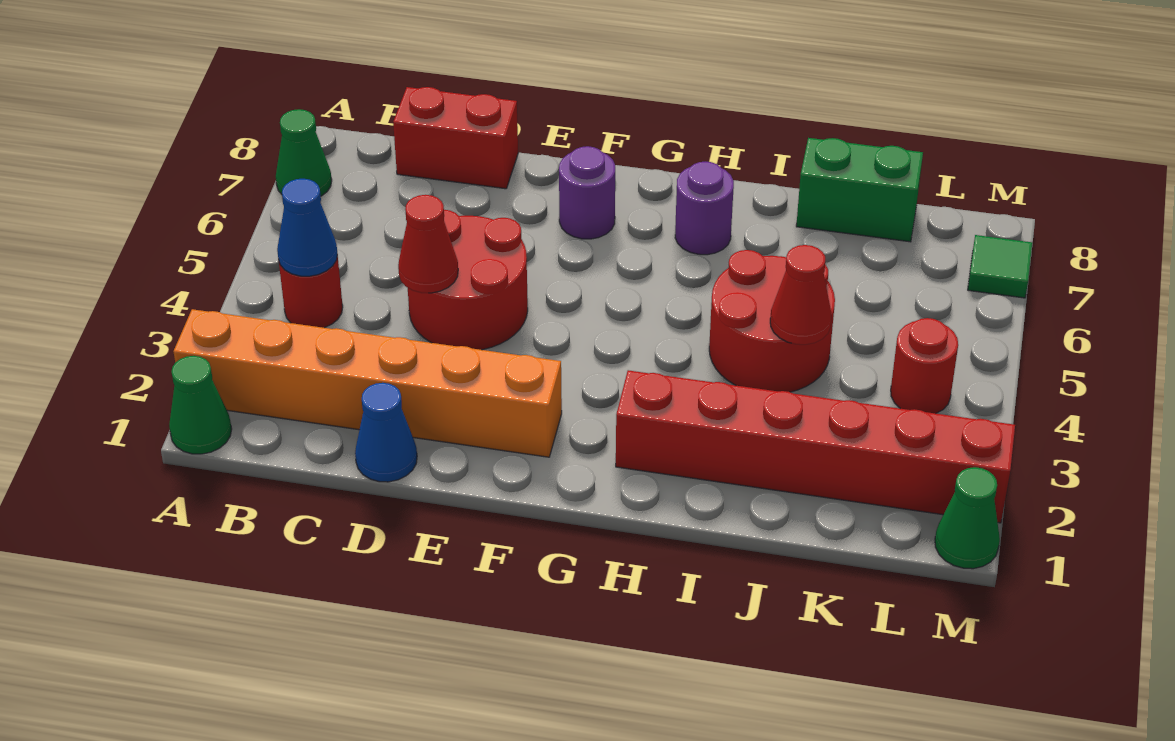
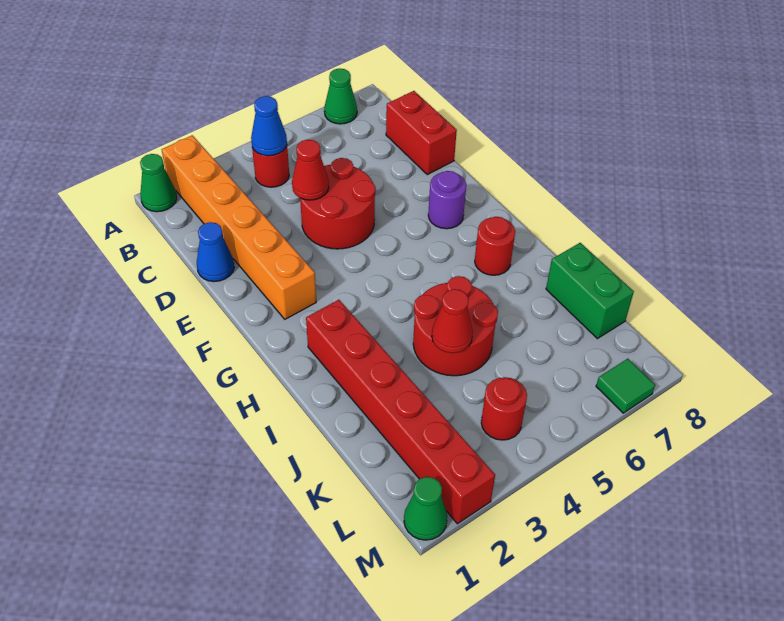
purple round brick H7 level 1 -> red round brick H7 level 1

